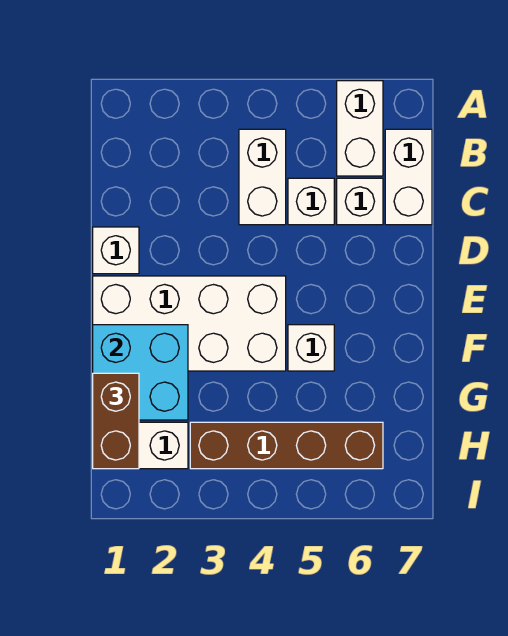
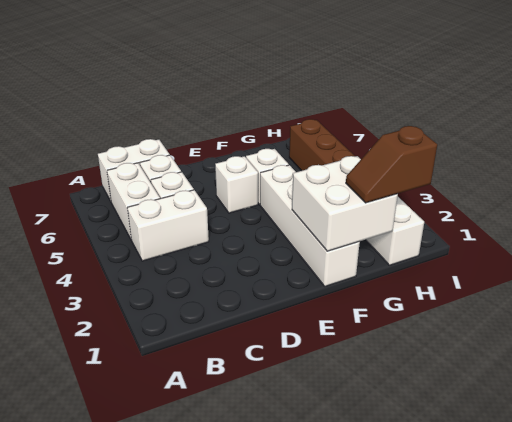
white brick A6:B6 level 1 -> white brick B5:B6 level 1
white brick D1 level 1 -> white brick E5 level 1
white brick E1:F4 level 1 -> white brick F1:F4 level 1
cyan brick F1:G2 level 2 -> white brick F1:G2 level 2
brown brick G1:H1 level 3 -> brown slope G1:H1 level 3 top H

